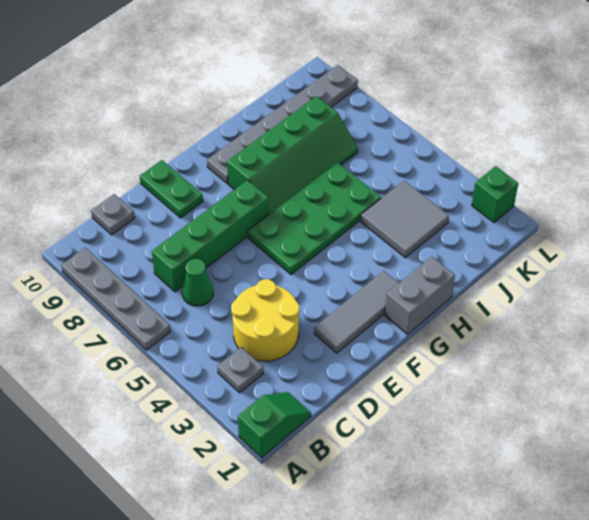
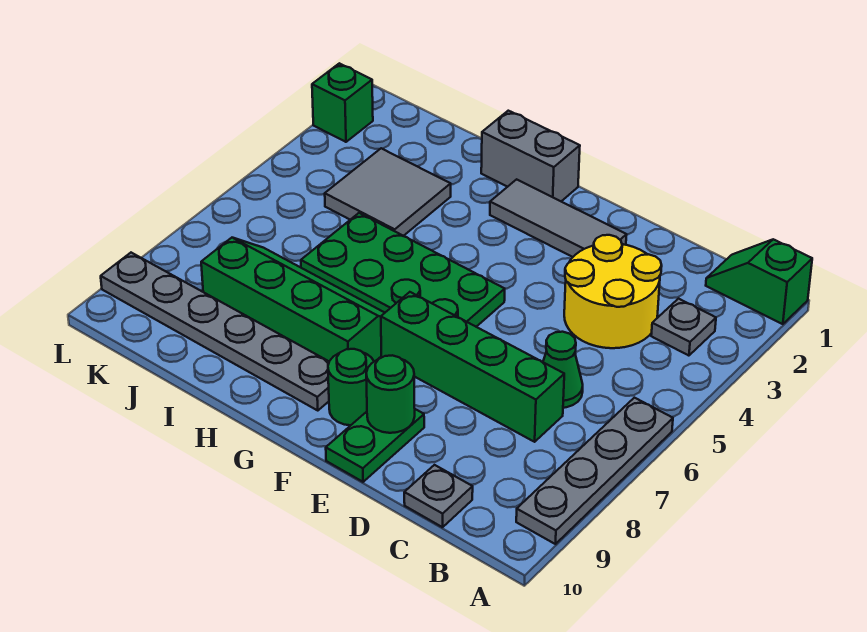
none -> green round brick E9 level 2
none -> green round brick F9 level 1

